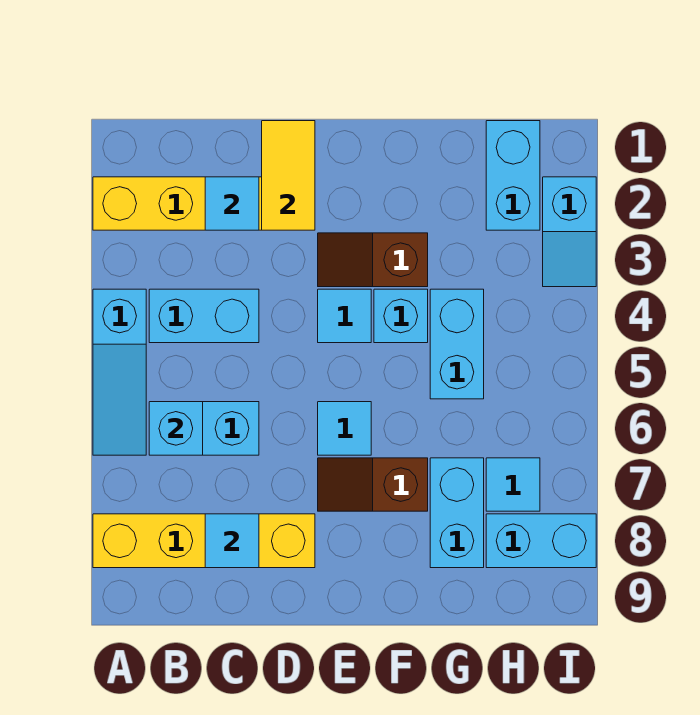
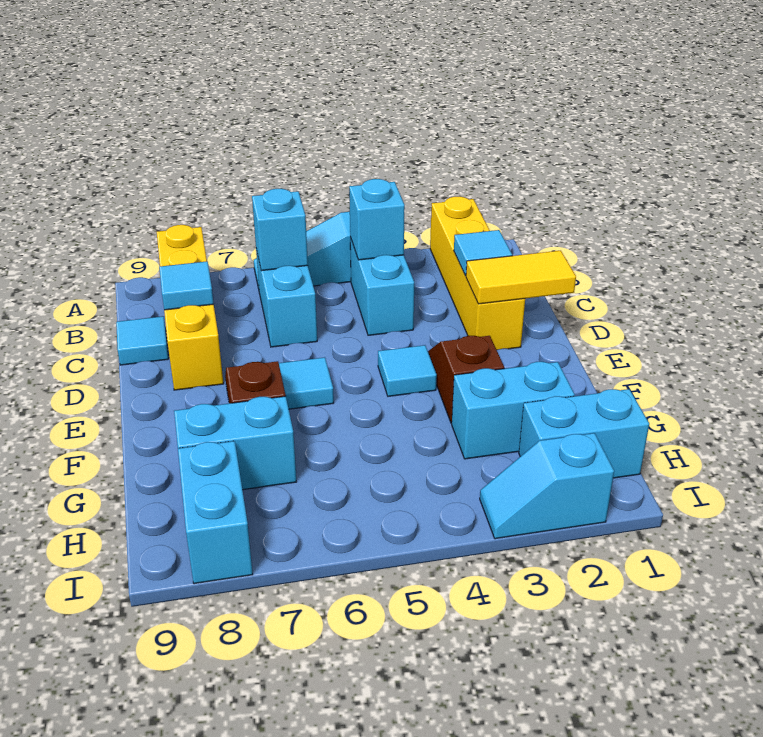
cyan brick F4 level 1 -> cyan brick B4 level 2
cyan brick G4:G5 level 1 -> cyan brick G2:G3 level 1
cyan tile H7 level 1 -> cyan tile C9 level 1

